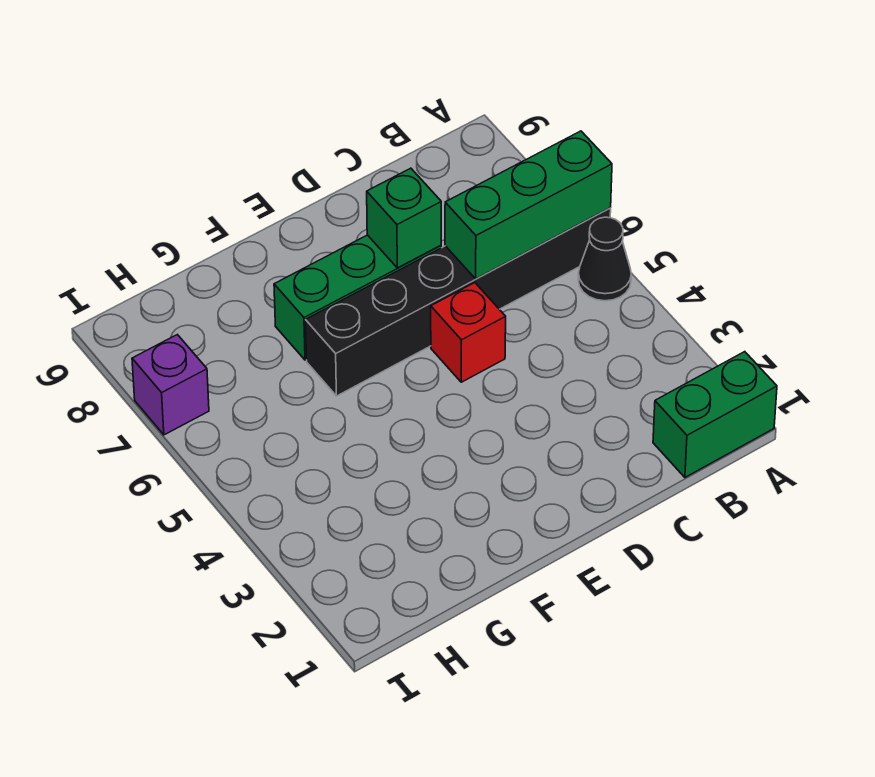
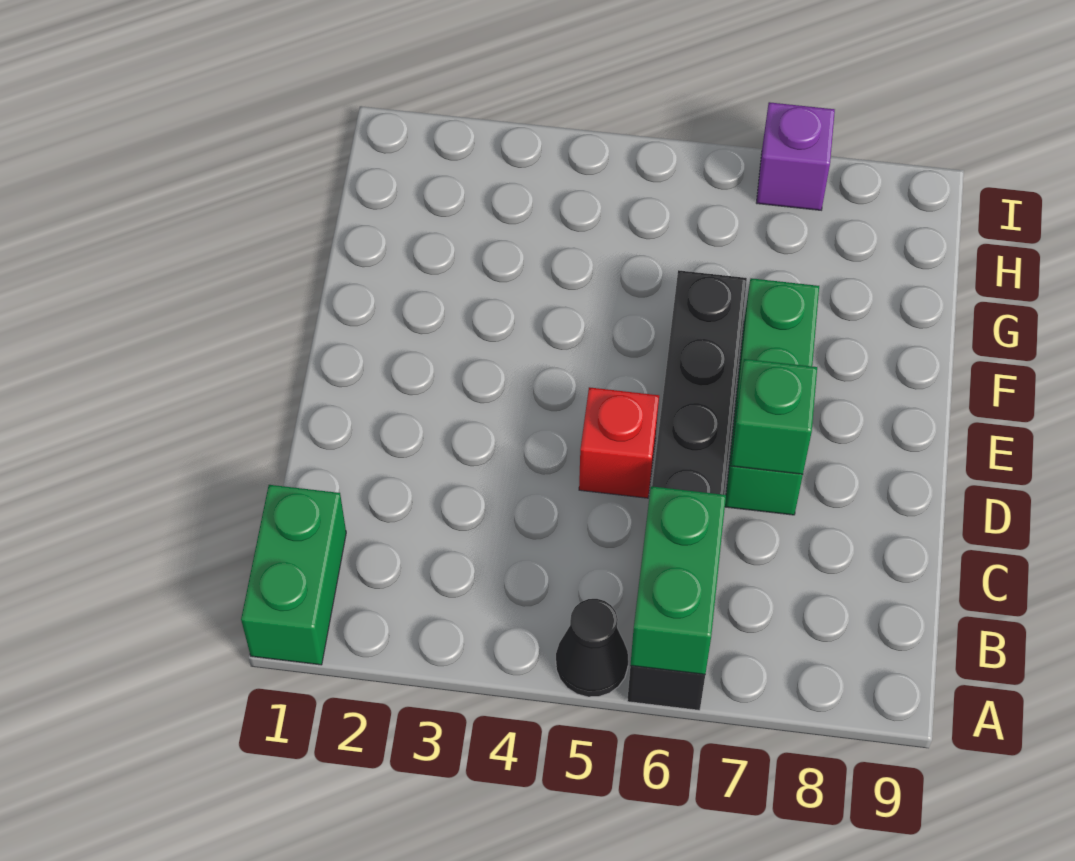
green brick A6:C6 level 2 -> green brick A6:B6 level 2

